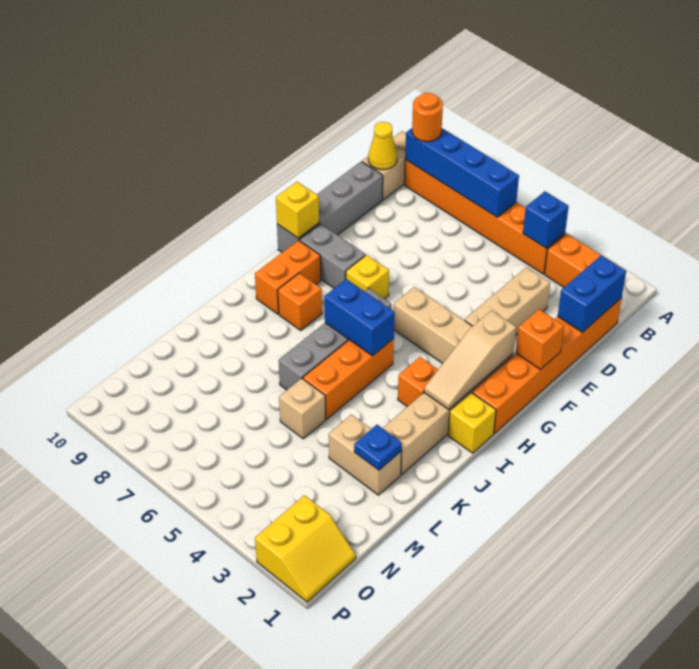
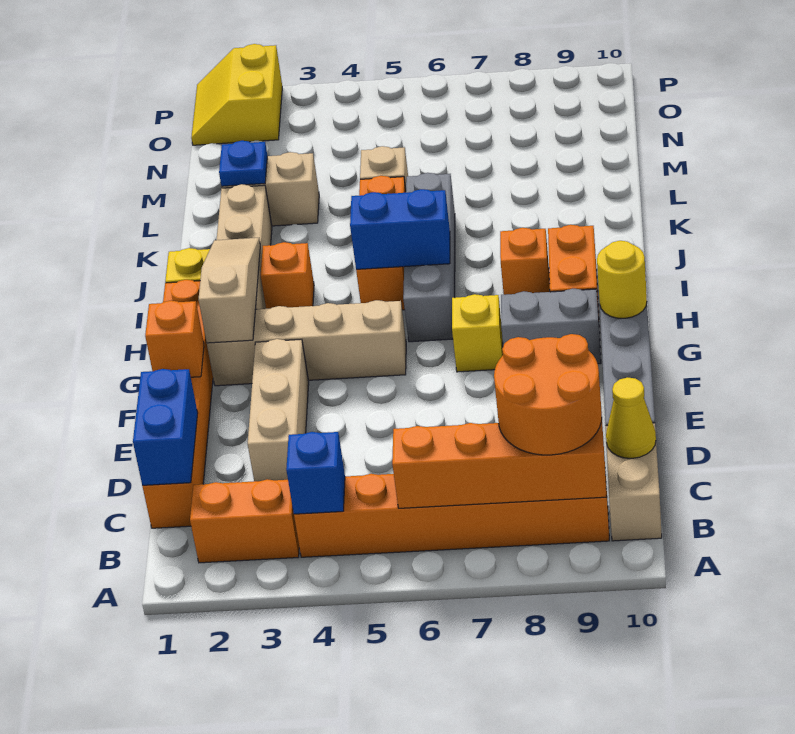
blue brick B6:B9 level 2 -> orange brick B6:B9 level 2
orange round brick B9 level 3 -> orange round brick B8:C9 level 3
yellow brick G10 level 2 -> yellow round brick G10 level 2

